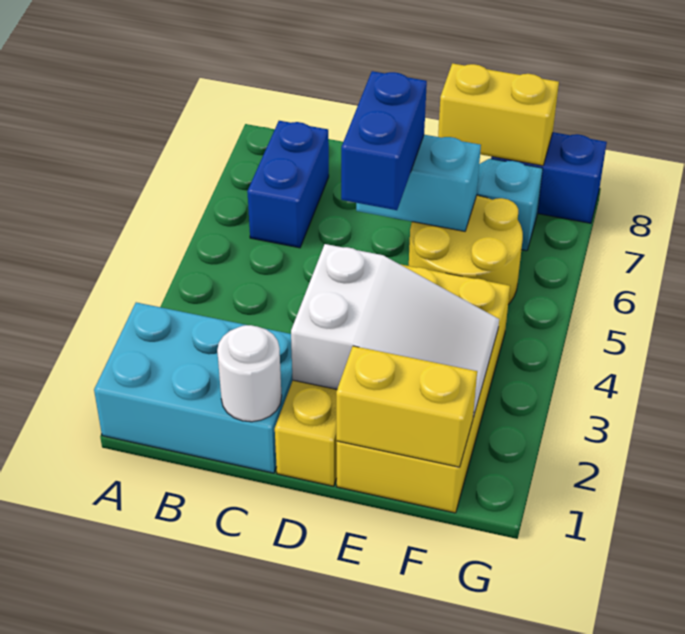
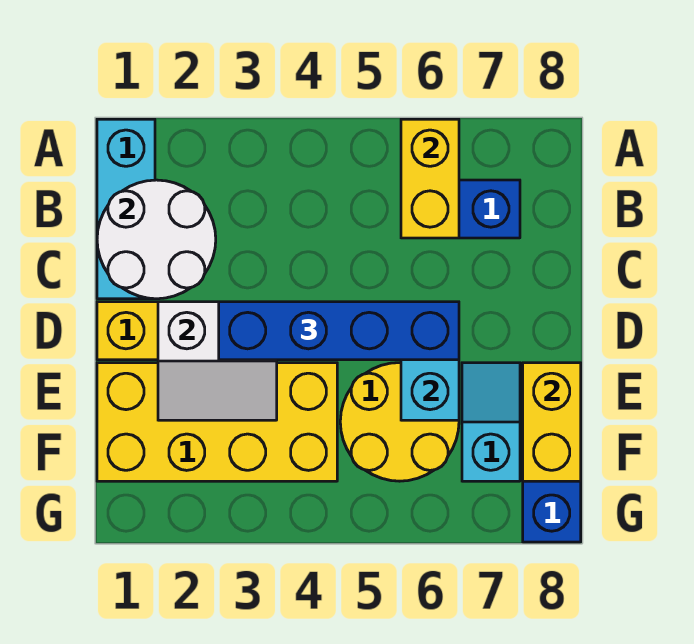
cyan brick A1:C2 level 1 -> cyan brick A1:C1 level 1
white round brick C1 level 2 -> white round brick B1:C2 level 2
white slope D2:F3 level 2 top D -> white slope D2:E3 level 2 top D
blue brick D5:D6 level 3 -> blue brick D3:D6 level 3
yellow brick E1:F1 level 2 -> yellow brick A6:B6 level 2

